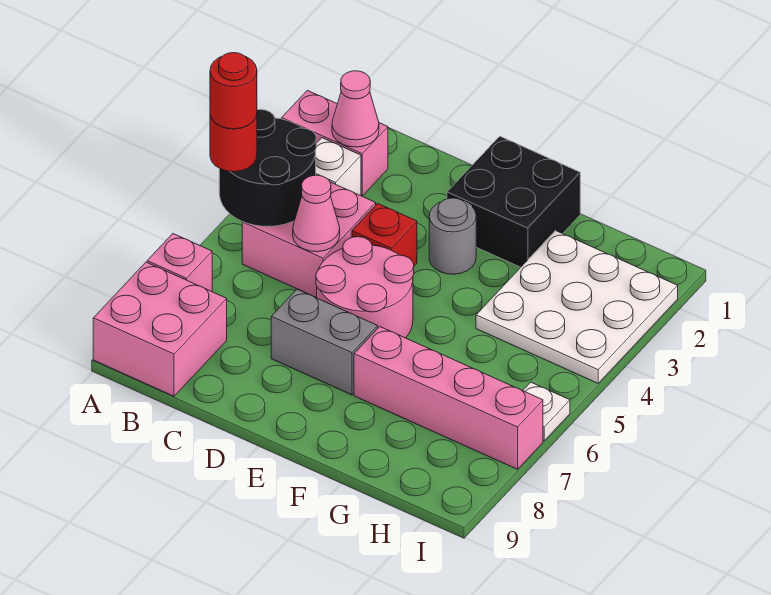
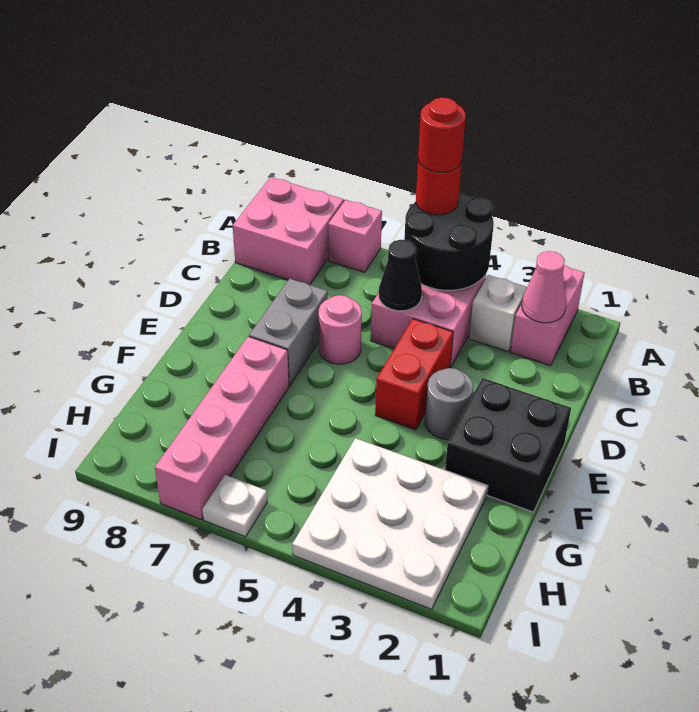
pink cone C5 level 2 -> black cone C5 level 2
red brick D4 level 1 -> red brick D4:E4 level 1
pink round brick D5:E6 level 1 -> pink round brick D6 level 1

